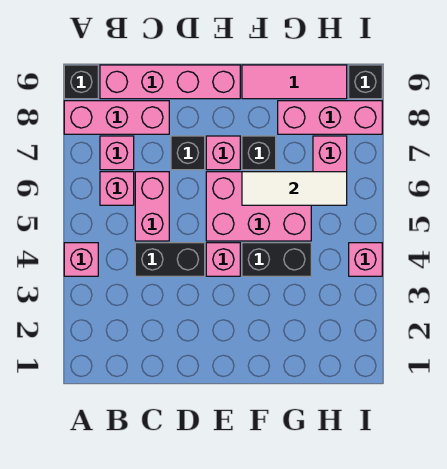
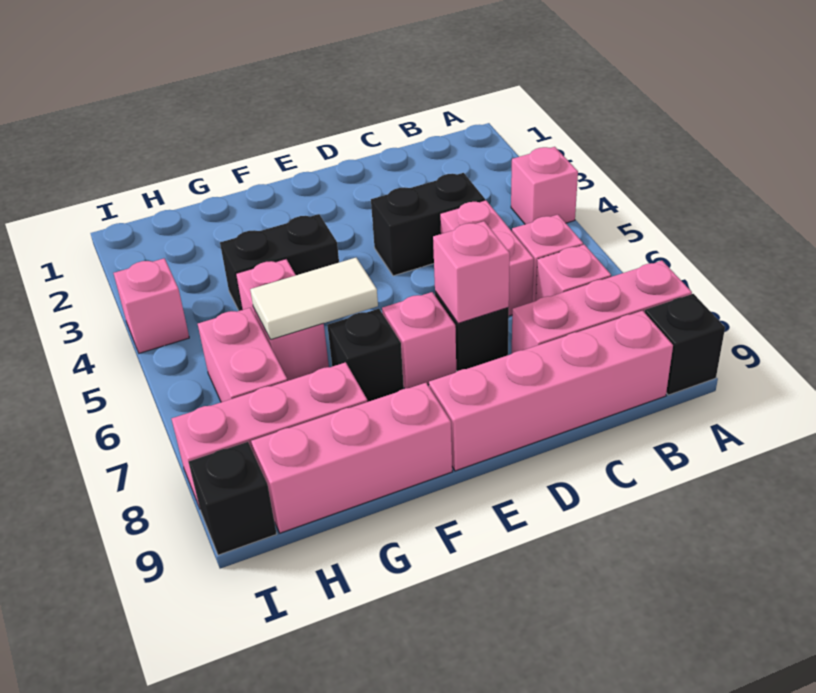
pink brick E4 level 1 -> pink brick D7 level 2
pink brick E5:G6 level 1 -> pink brick G5:G6 level 1
white tile F6:H6 level 2 -> white tile F6:G6 level 2
pink tile F9:H9 level 1 -> pink brick F9:H9 level 1

